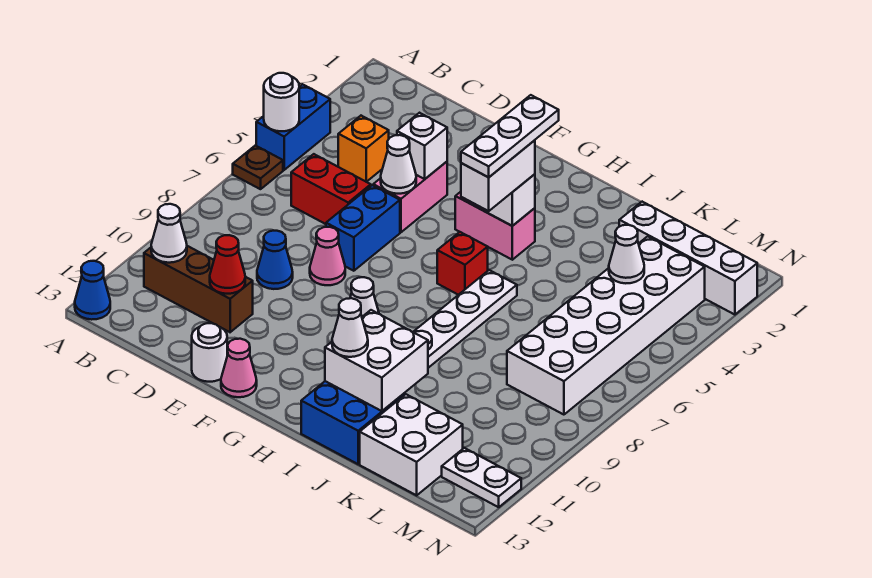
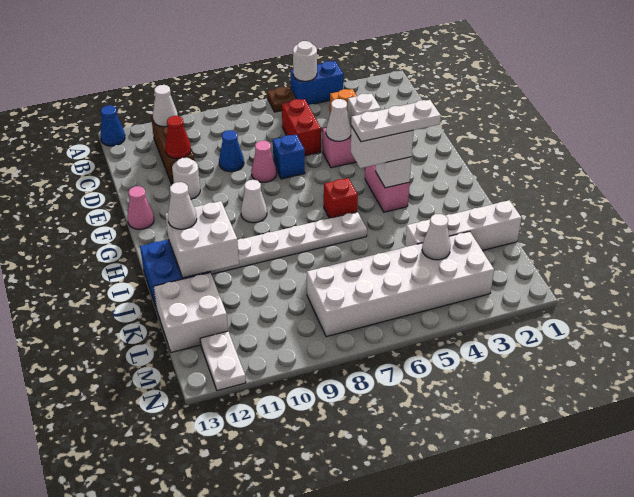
blue brick E6:E7 level 1 -> blue brick E7 level 1
white round brick E13 level 1 -> white round brick E11 level 1
white brick K2:N2 level 1 -> white brick K1:K4 level 1

